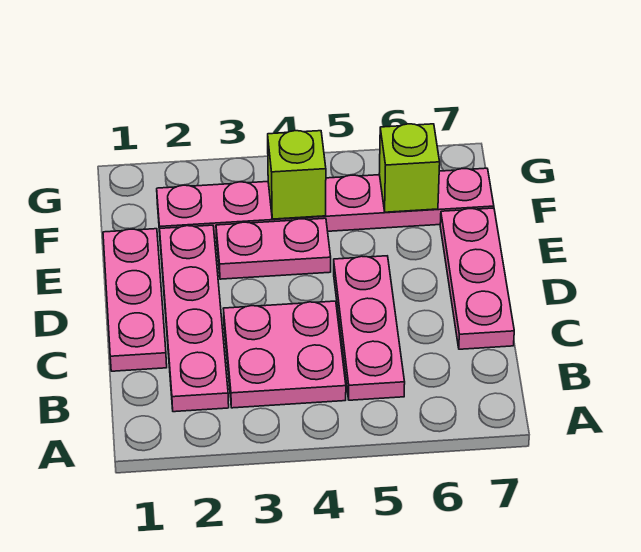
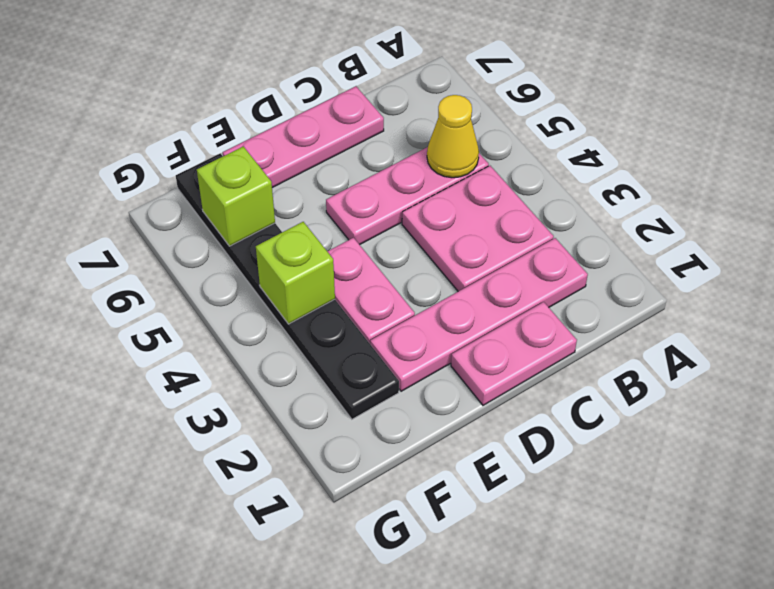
none -> yellow cone B5 level 2
pink plate C1:E1 level 1 -> pink plate C1:D1 level 1
pink plate F2:F7 level 1 -> black plate F2:F7 level 1

